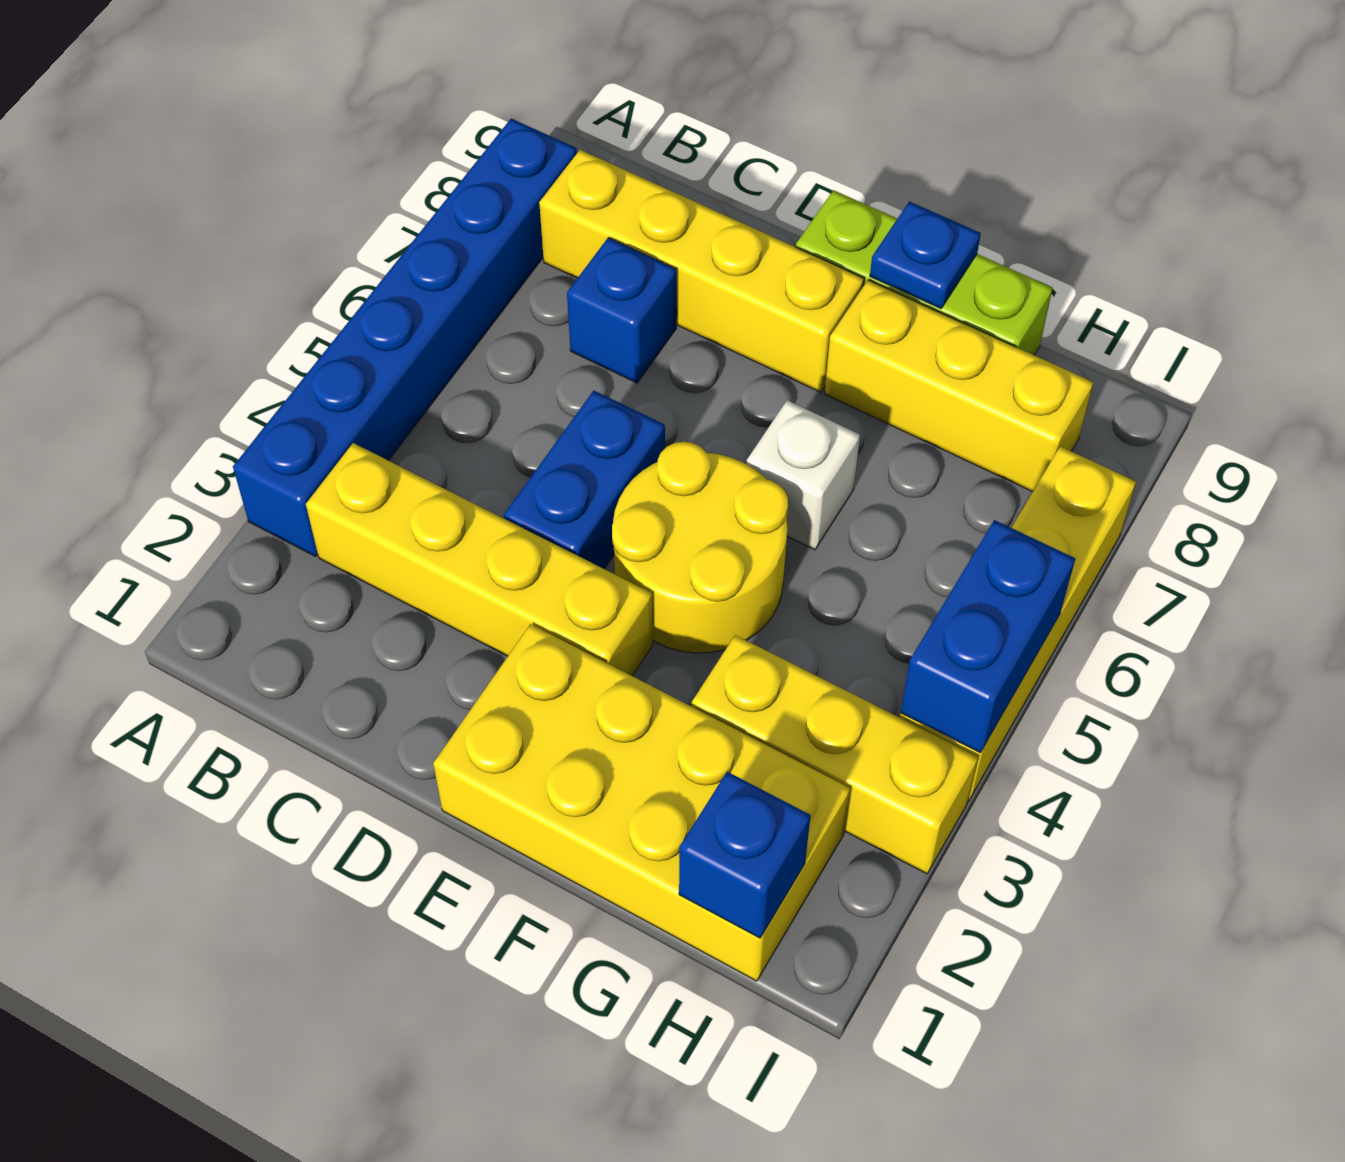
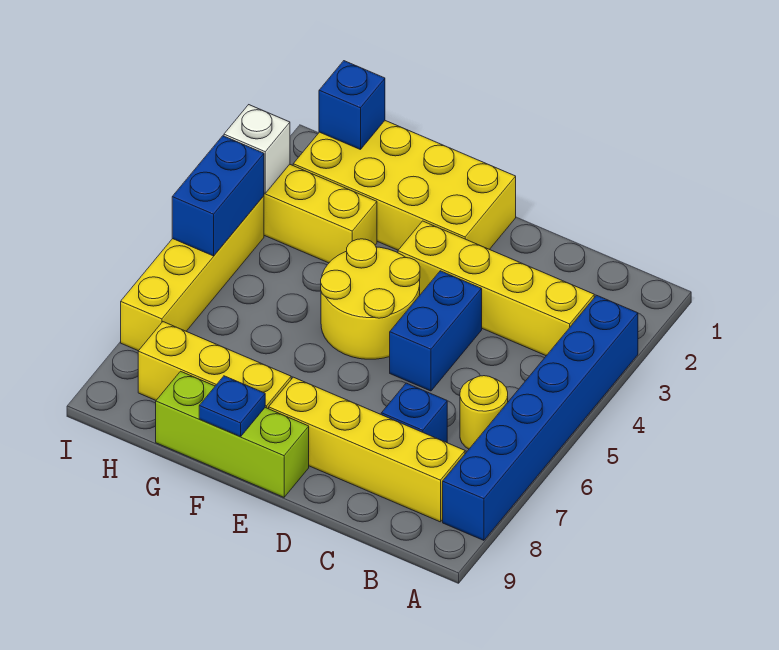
none -> yellow round brick B6 level 1
white brick F6 level 1 -> white brick I3 level 2

